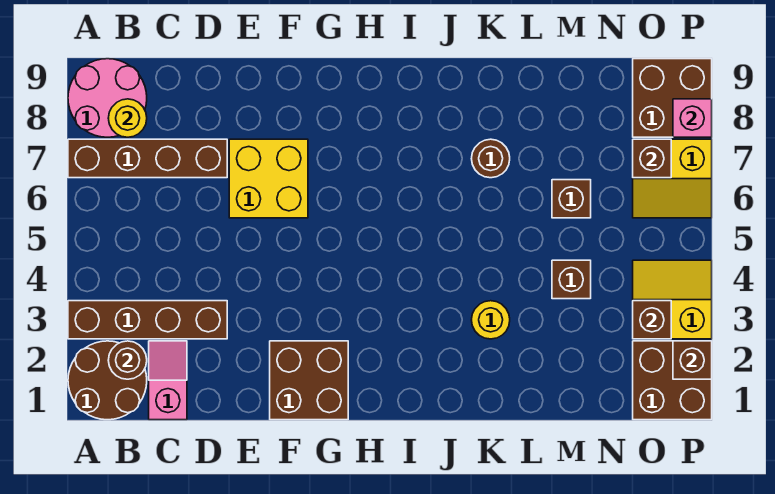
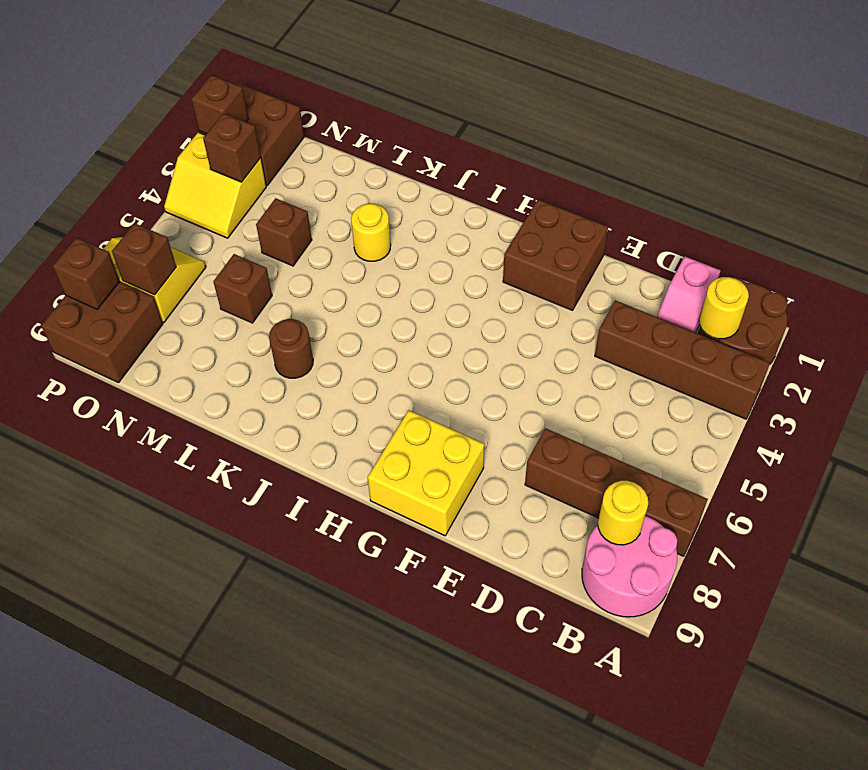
brown round brick B2 level 2 -> yellow round brick B2 level 2
yellow brick E6:F7 level 1 -> yellow brick F8:G9 level 1
pink brick P8 level 2 -> brown brick P8 level 2

